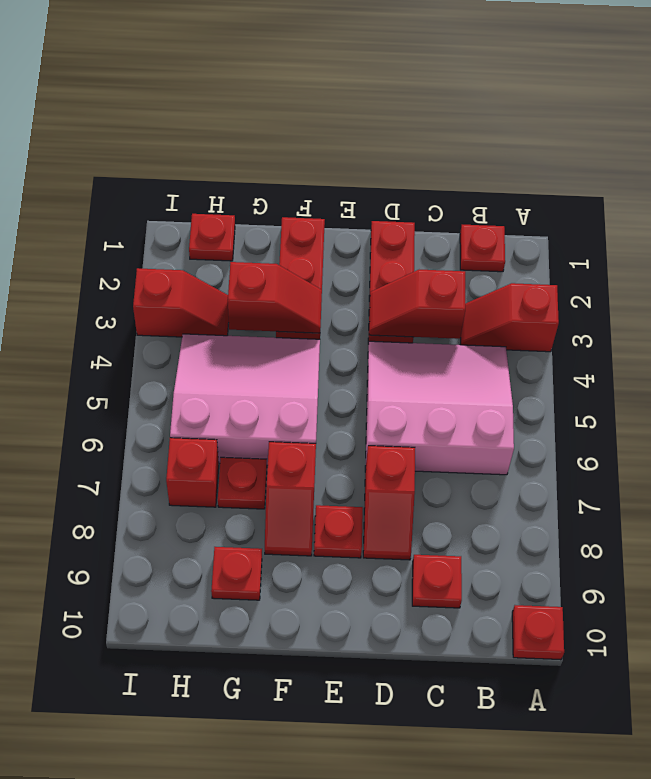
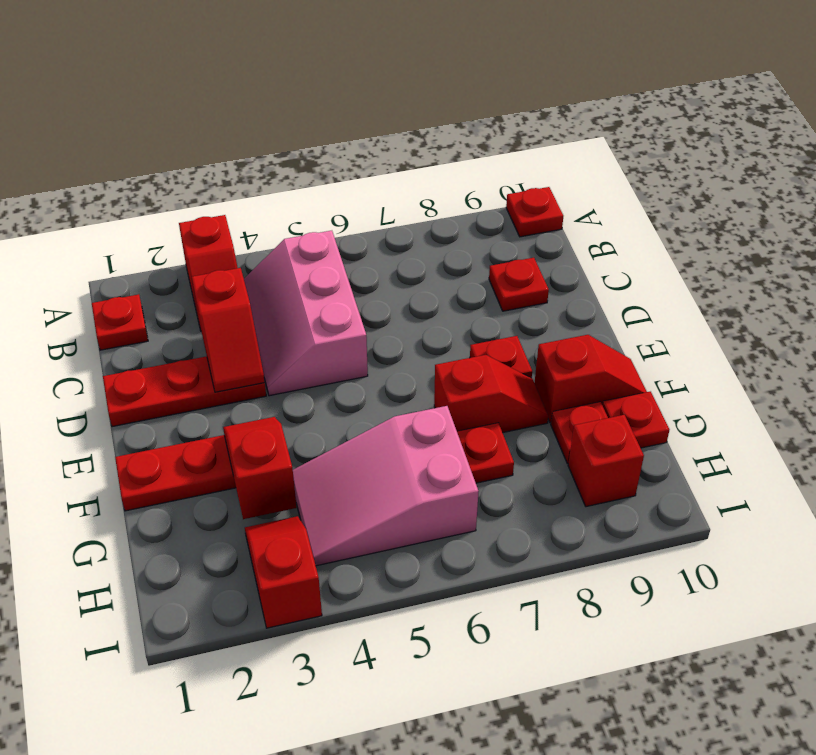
pink slope B4:D6 level 1 top 6 -> pink slope B4:D5 level 1 top 5
red slope D7:D8 level 1 top 7 -> red slope F9:F10 level 1 top 9
pink slope F4:H6 level 1 top 6 -> pink slope G4:H6 level 1 top 6
red plate H1 level 1 -> red plate G10 level 1
red brick H7 level 1 -> red brick H9 level 1

